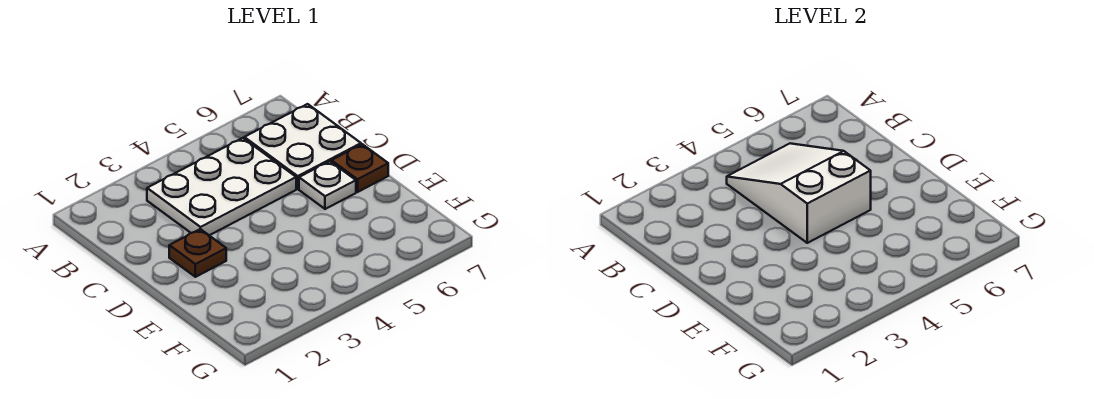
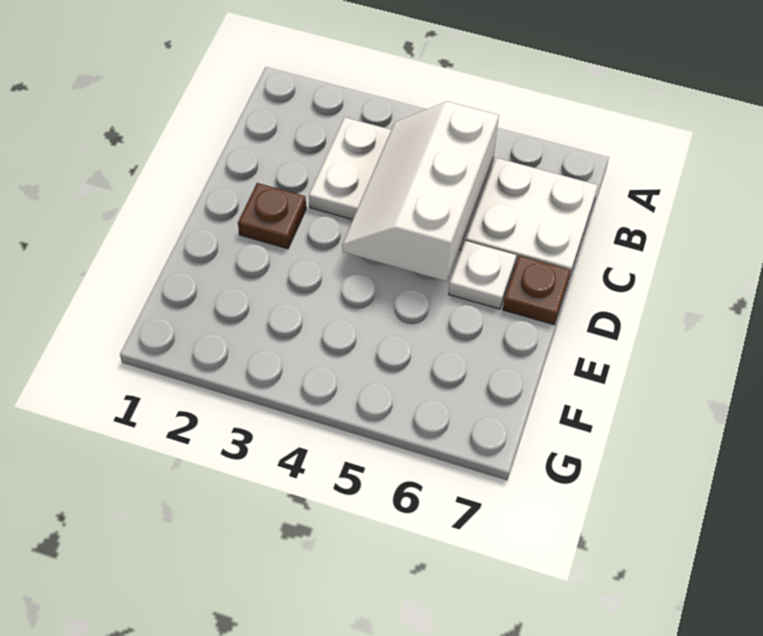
white slope B4:D5 level 2 top D -> white slope B4:D5 level 2 top 5

